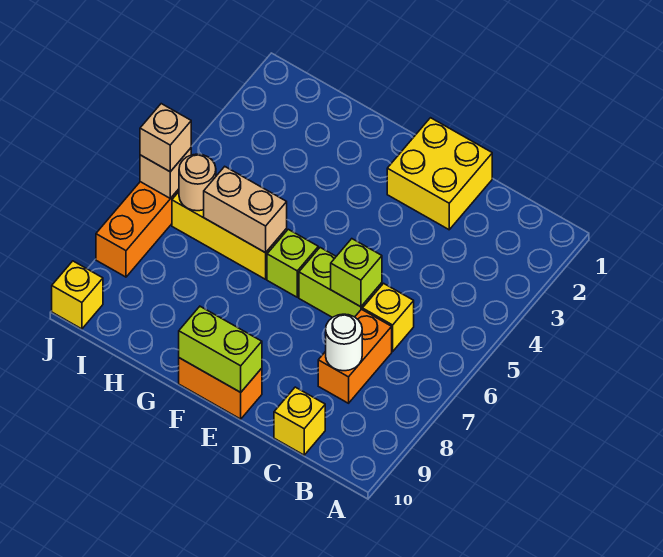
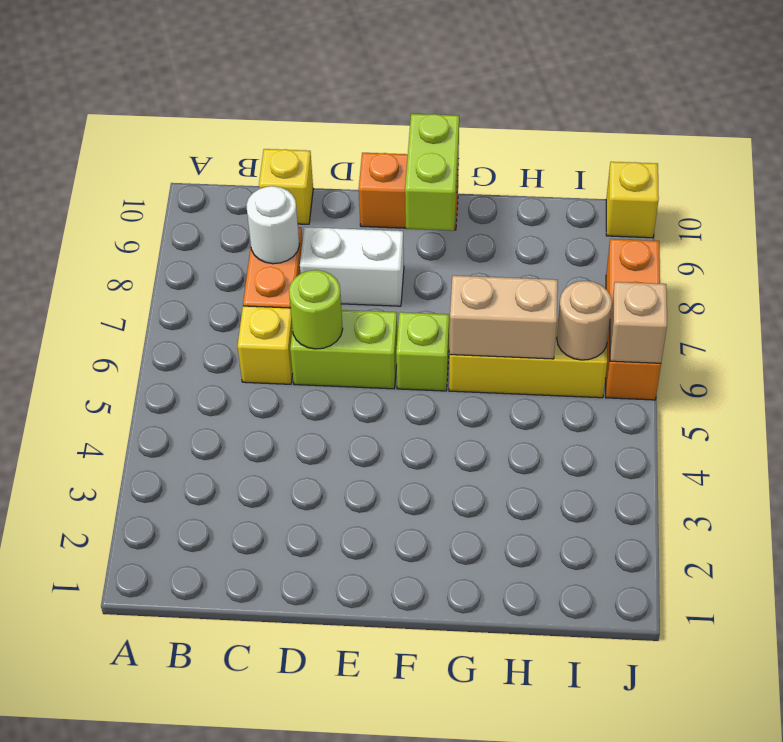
yellow brick D1:E2 level 1 -> none
lime brick D6 level 2 -> lime round brick D6 level 2
none -> white brick D8:E8 level 1
lime brick E10:F10 level 2 -> lime brick F9:F10 level 2
tan brick J6 level 3 -> none

